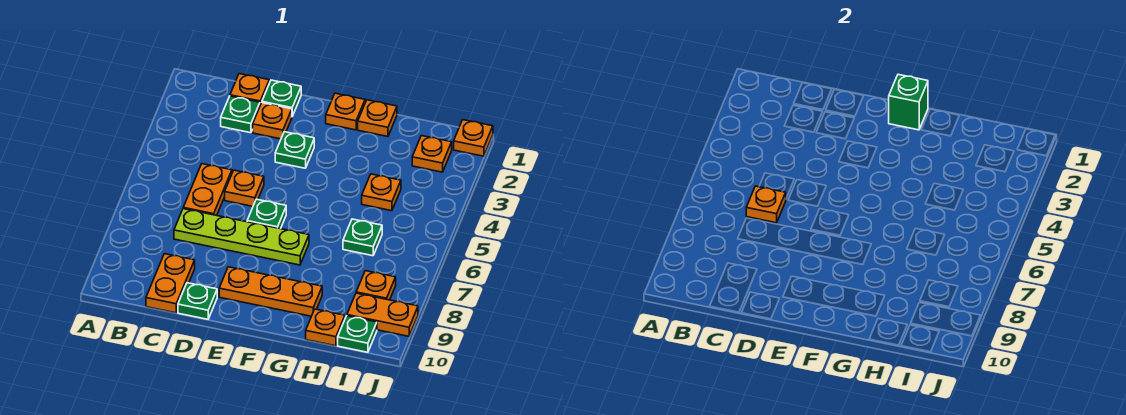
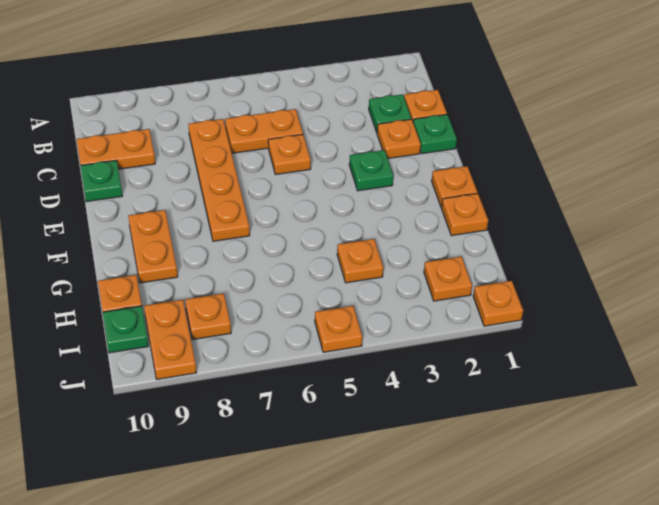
orange plate C6 level 2 -> orange plate J5 level 1
lime plate C7:F7 level 1 -> orange plate C7:F7 level 1
green plate E6 level 1 -> none
orange plate E9:G9 level 1 -> orange plate F9:G9 level 1
green brick F1 level 2 -> none
green plate H6 level 1 -> none

